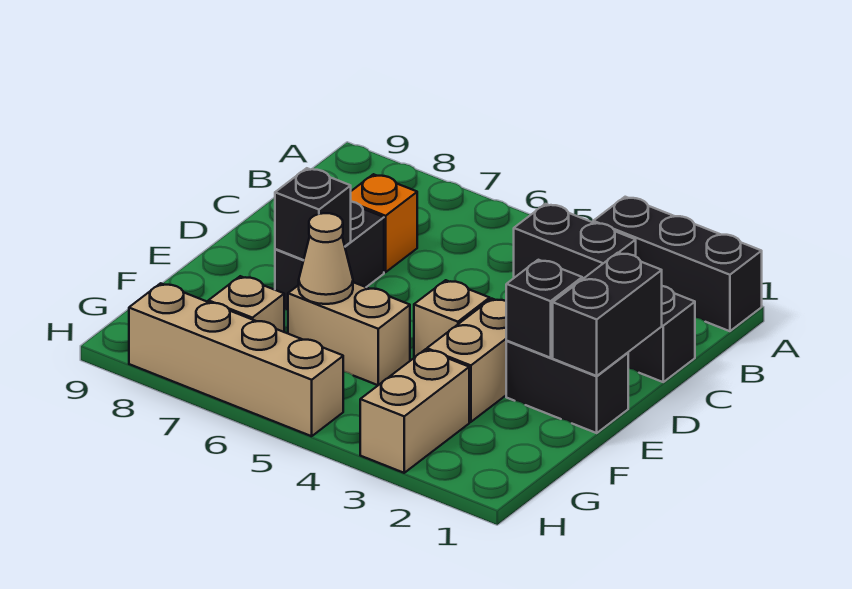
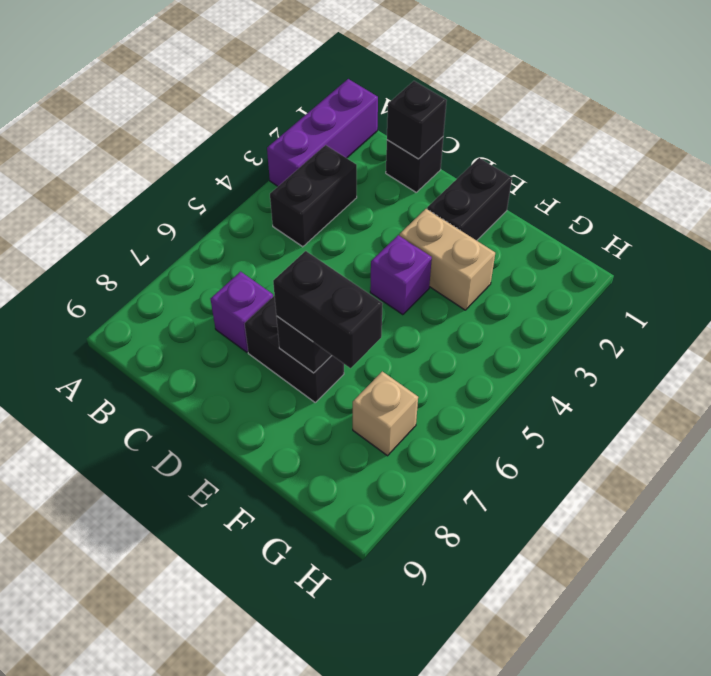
black brick A1:A3 level 1 -> purple brick A1:A3 level 1
orange brick C7 level 1 -> purple brick C7 level 1
black brick D1:E1 level 2 -> black brick E7:F7 level 3
black brick E2 level 2 -> black brick C1 level 2
tan brick E4 level 1 -> purple brick E4 level 1
tan brick F5:F6 level 1 -> none
tan cone F6 level 2 -> none
tan brick G3:H3 level 1 -> none
tan brick H5:H8 level 1 -> none

